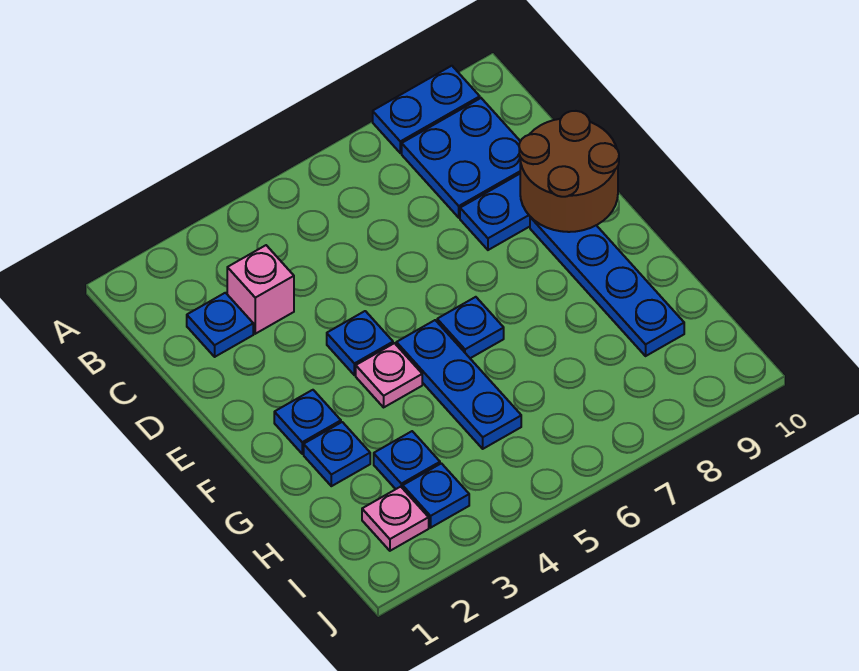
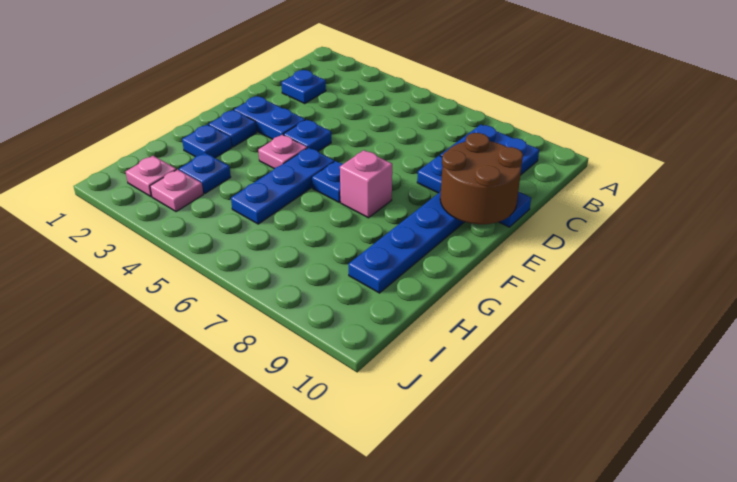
blue plate A8:A9 level 1 -> blue plate E2:E3 level 1
pink brick C3 level 1 -> pink brick F7 level 1
blue plate I3 level 1 -> pink plate I3 level 1

